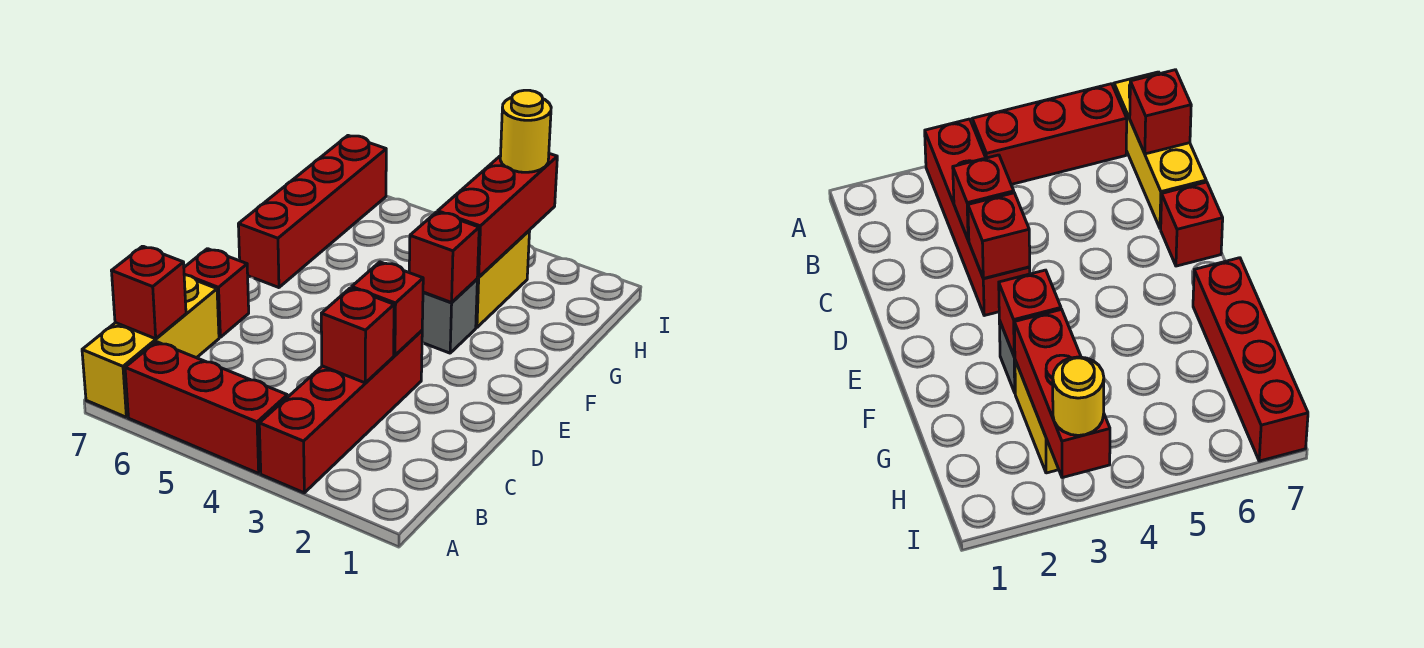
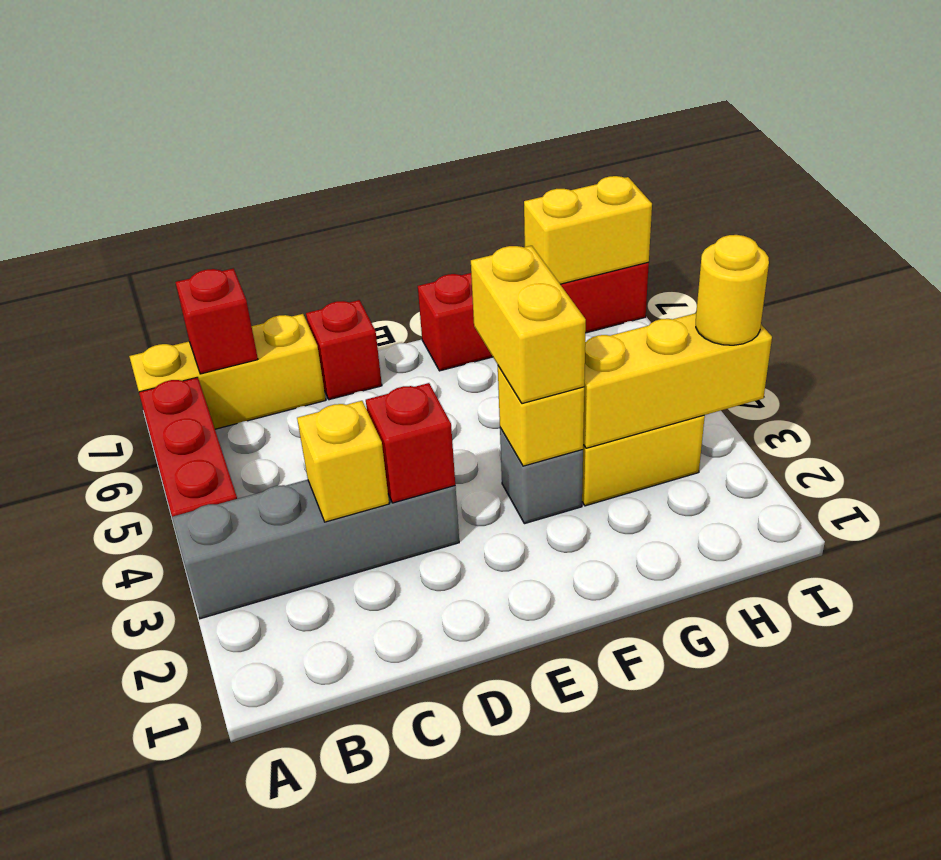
red brick A3:D3 level 1 -> grey brick A3:D3 level 1
red brick C3 level 2 -> yellow brick C3 level 2
red brick F3 level 2 -> yellow brick F3 level 2
none -> yellow brick F3:F4 level 3
red brick G3:I3 level 2 -> yellow brick G3:I3 level 2
none -> yellow brick H7:I7 level 2

